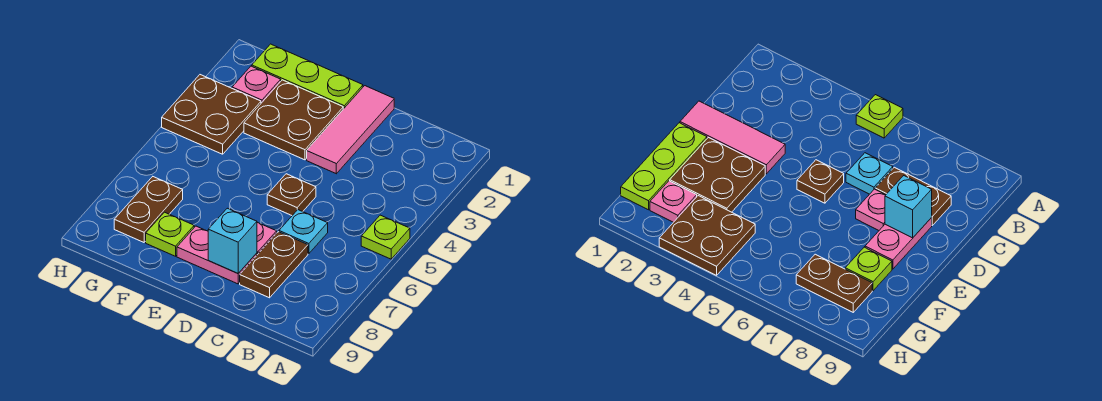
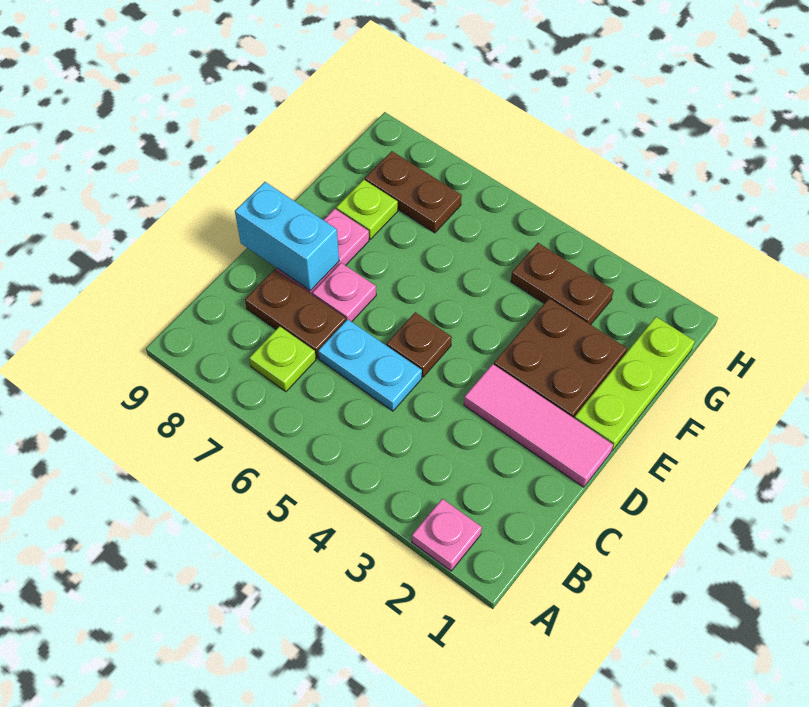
lime plate A5 level 1 -> lime plate B7 level 1
cyan plate C6 level 1 -> cyan plate C5:C6 level 1
cyan brick D8 level 2 -> cyan brick D8:D9 level 2
pink plate G2 level 1 -> pink plate A2 level 1
brown plate G3:H4 level 1 -> brown plate G3:G4 level 1

